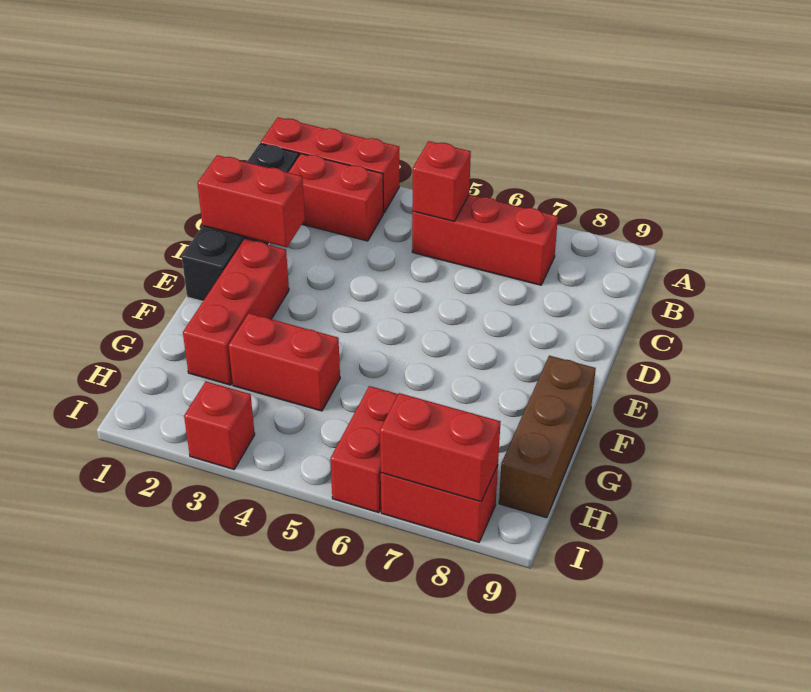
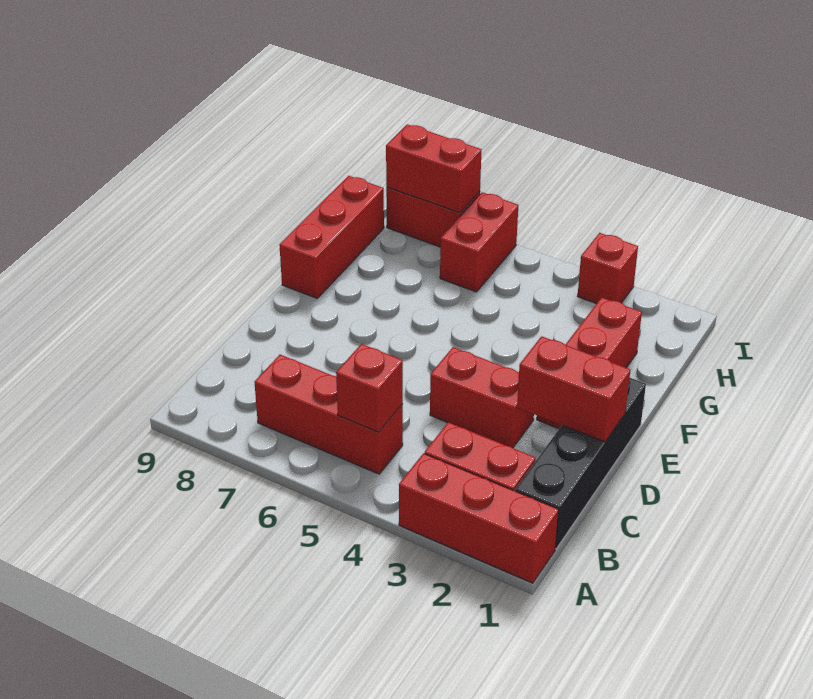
brown brick F9:H9 level 1 -> red brick F9:H9 level 1
red brick G3:G4 level 1 -> red brick D3:D4 level 1

